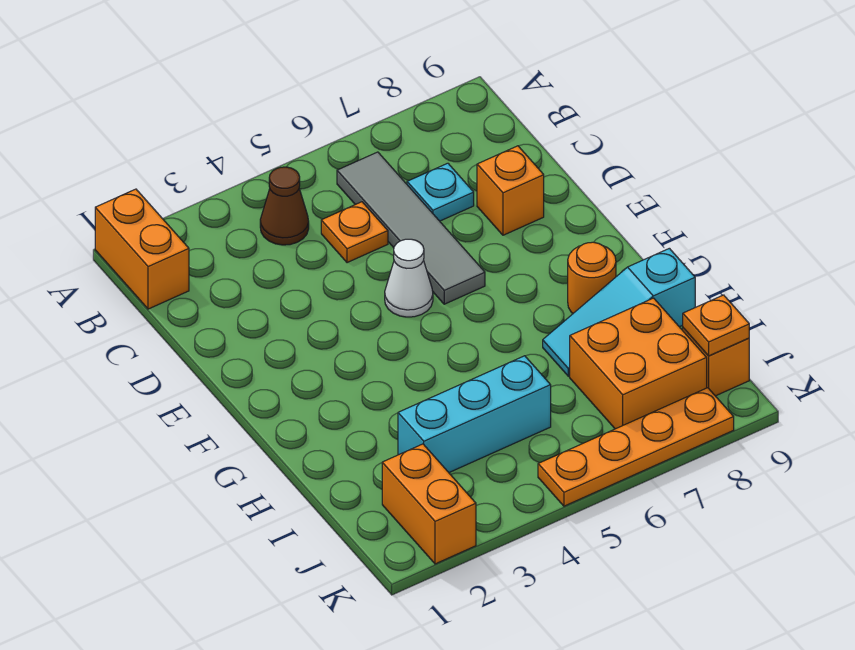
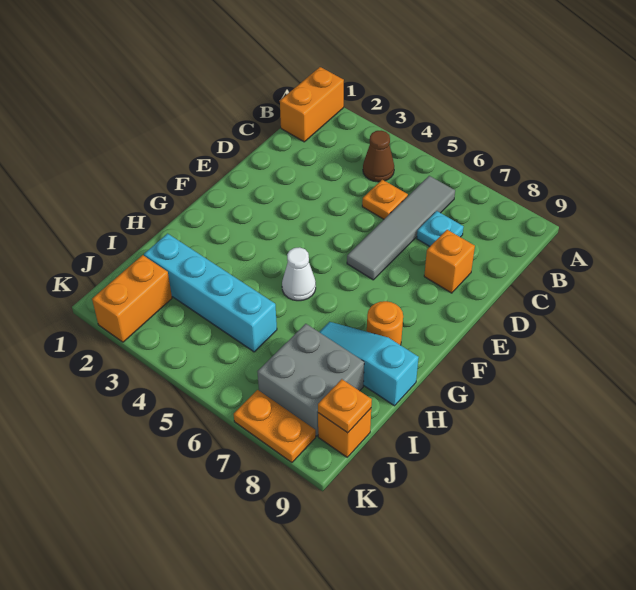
white cone E5 level 1 -> white cone G5 level 1
cyan brick I3:I5 level 1 -> cyan brick I2:I5 level 1
orange brick I7:J8 level 1 -> grey brick I7:J8 level 1
orange plate K5:K8 level 1 -> orange plate K7:K8 level 1

